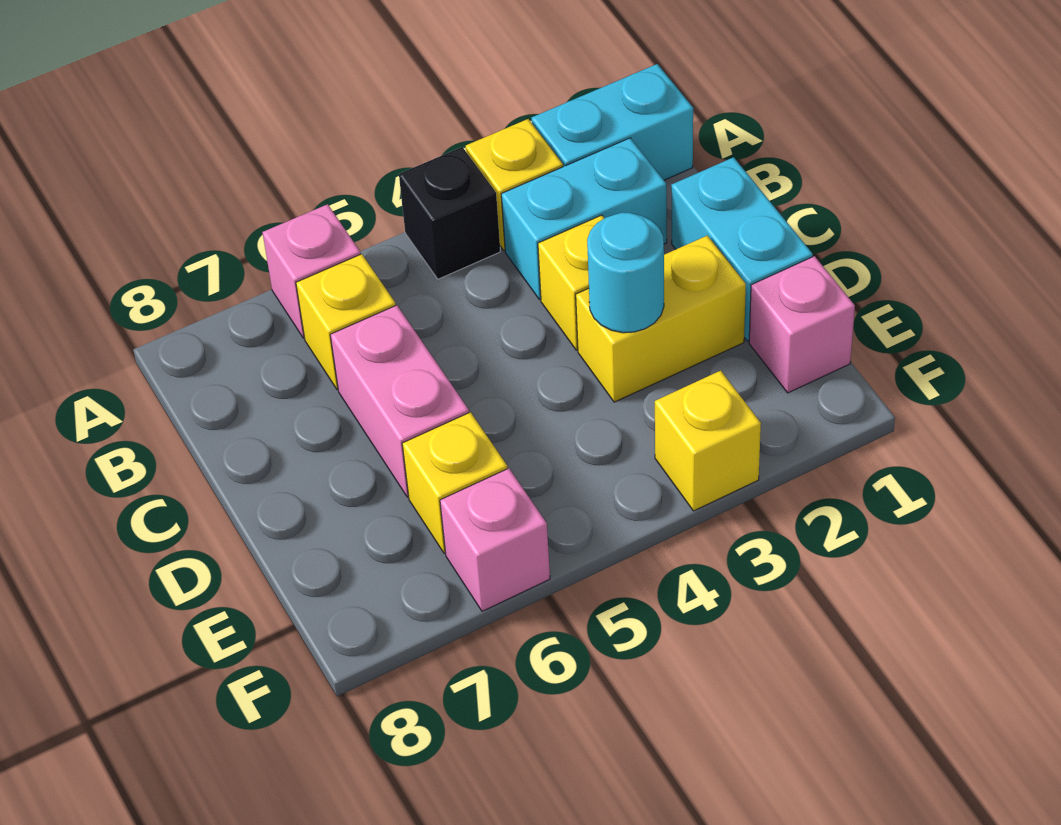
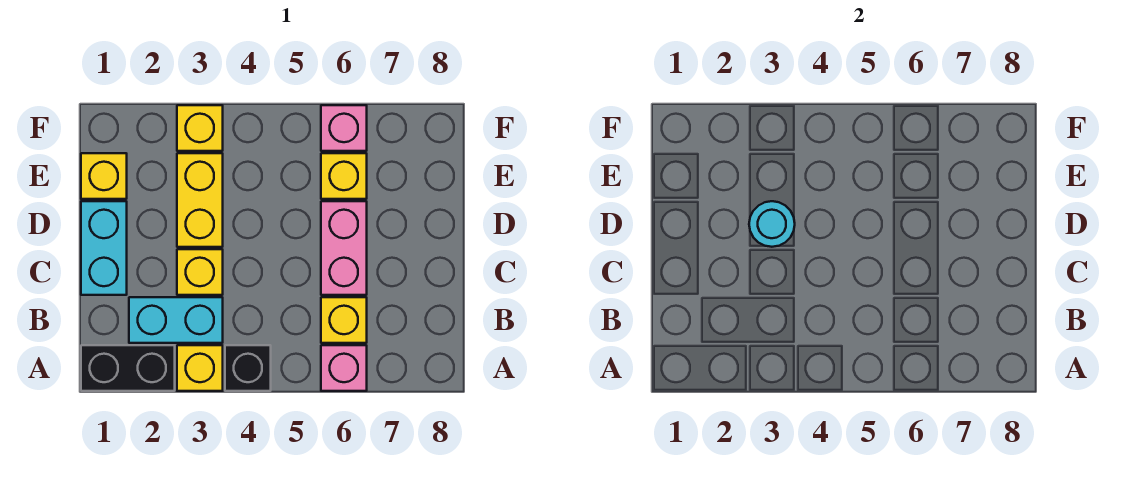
cyan brick A1:A2 level 1 -> black brick A1:A2 level 1
yellow brick D2:D3 level 1 -> yellow brick D3:E3 level 1
pink brick E1 level 1 -> yellow brick E1 level 1

